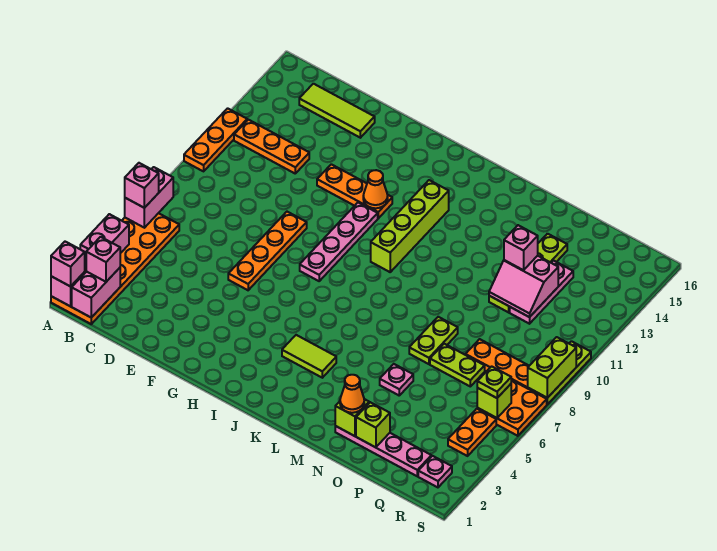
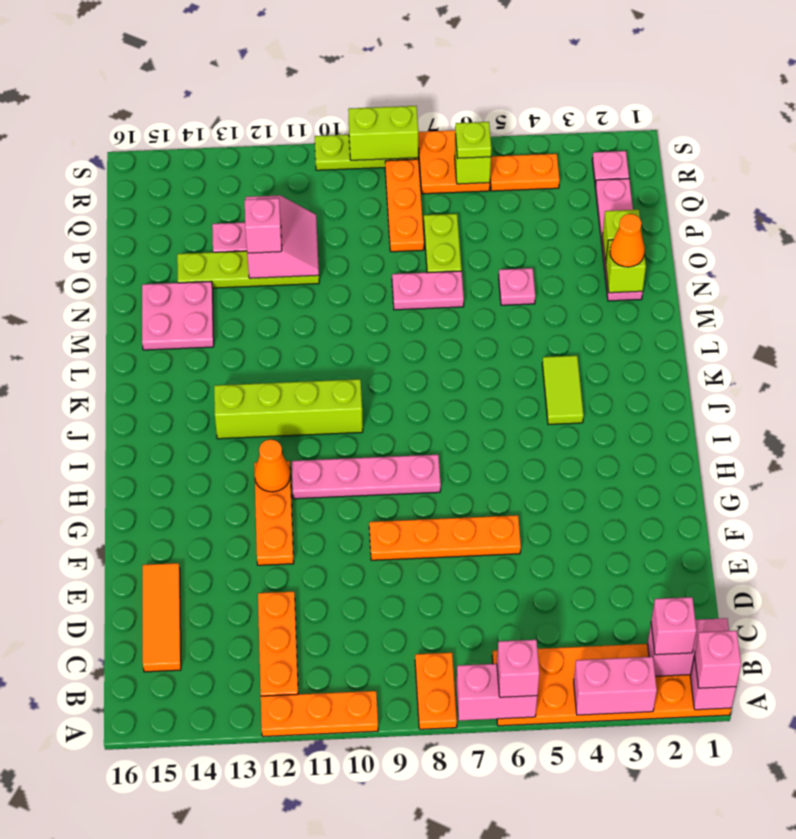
none -> orange plate A8:B8 level 1
lime tile C15:E15 level 1 -> orange tile C15:E15 level 1
none -> pink plate M14:N15 level 1
lime plate N7:N8 level 1 -> pink plate N7:N8 level 1

